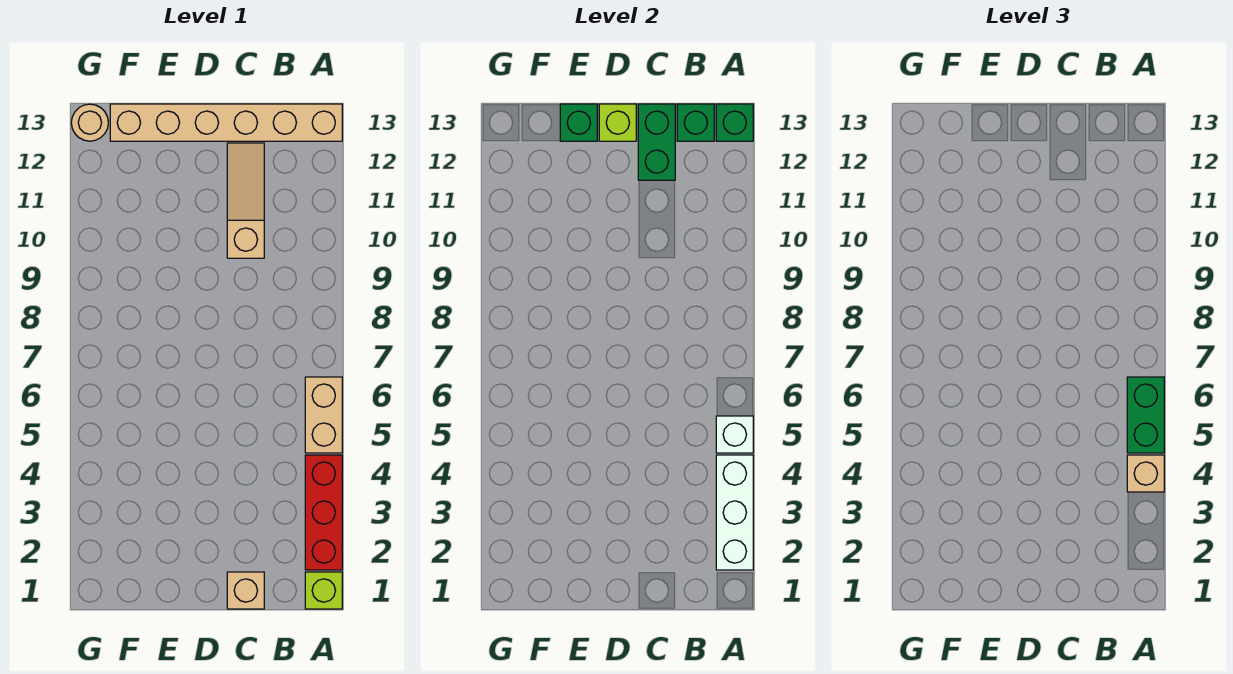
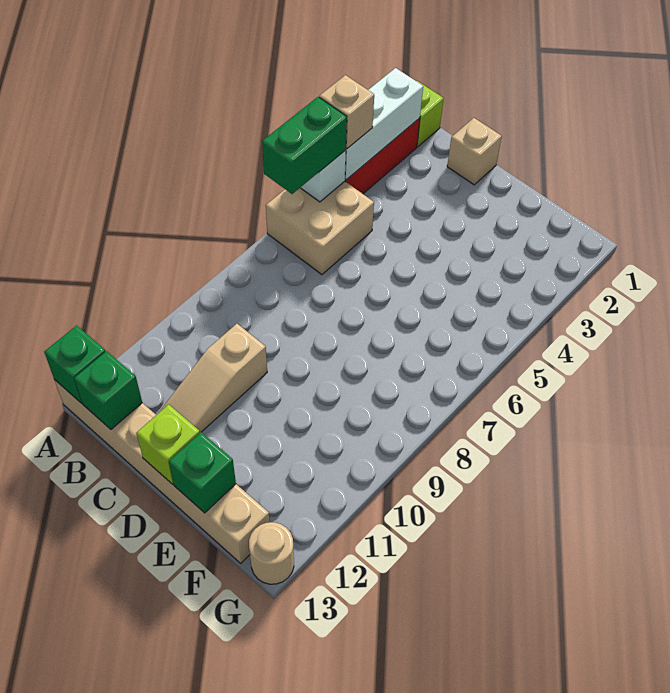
tan brick A5:A6 level 1 -> tan brick A5:B6 level 1
green brick C12:C13 level 2 -> none

